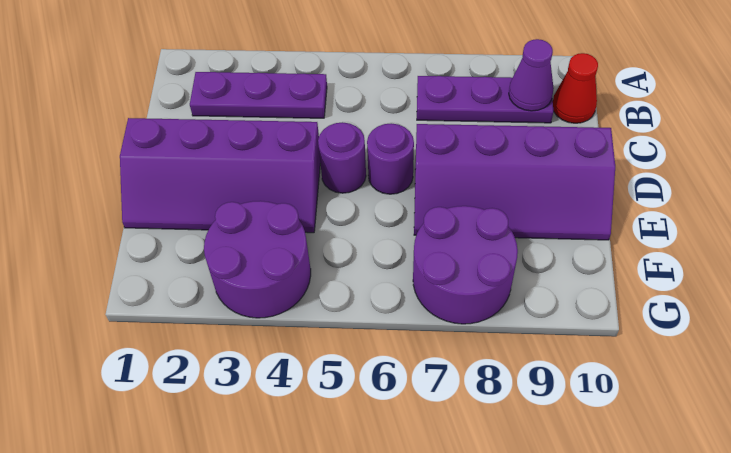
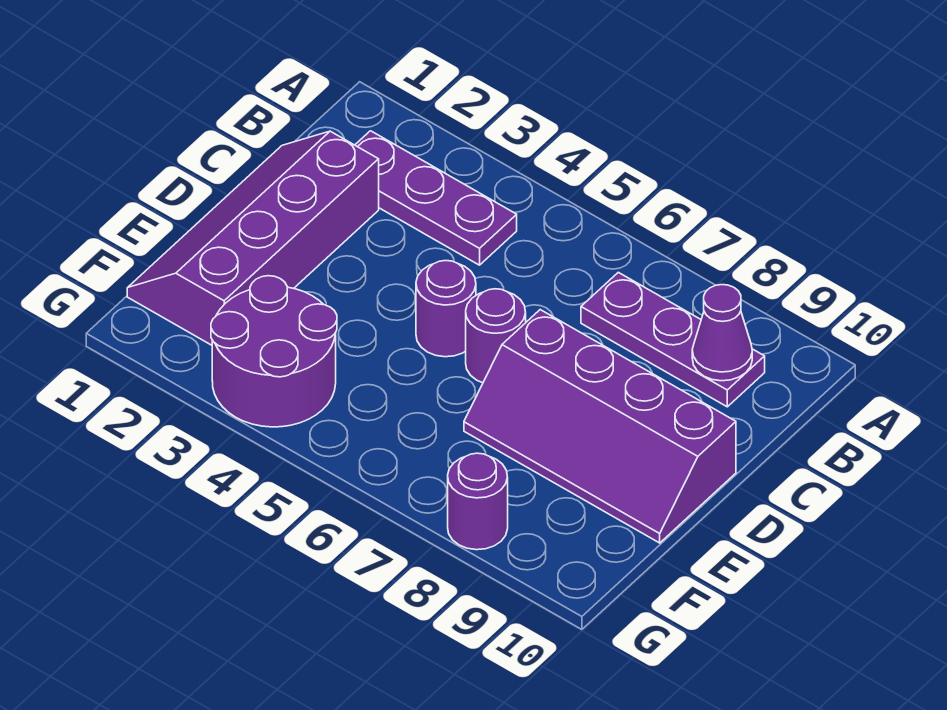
red cone B10 level 1 -> none
purple slope D1:E4 level 1 top D -> purple slope C1:F2 level 1 top 2
purple round brick F7:G8 level 1 -> purple round brick G8 level 1

